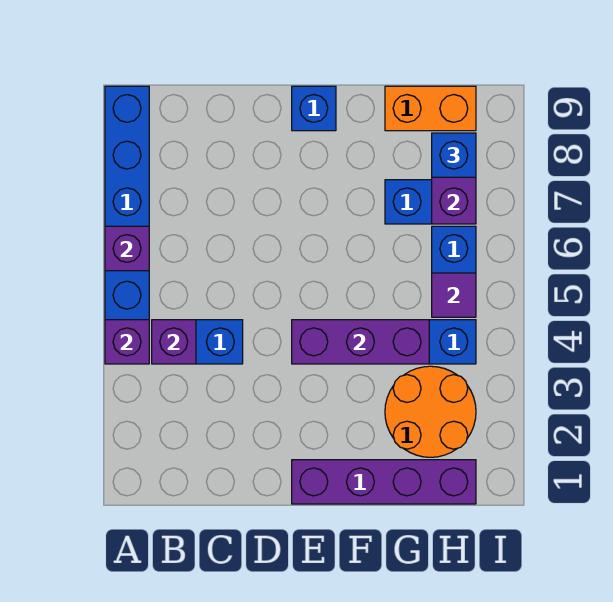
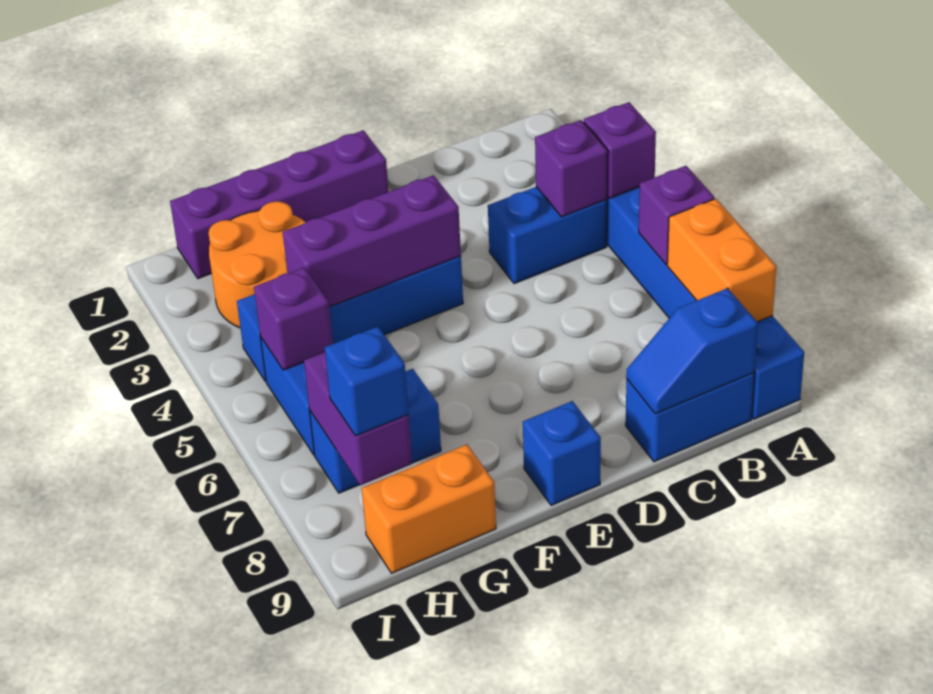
none -> orange brick A7:A8 level 2
none -> blue brick B9:C9 level 1
none -> blue slope B9:C9 level 2 top B
purple tile H5 level 2 -> purple brick H5 level 2

